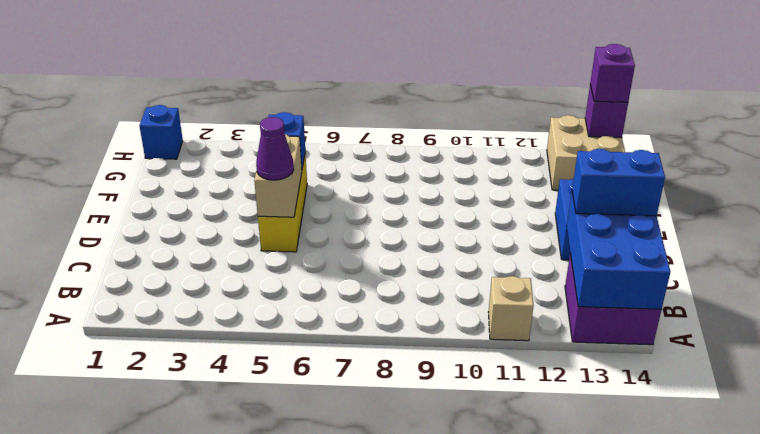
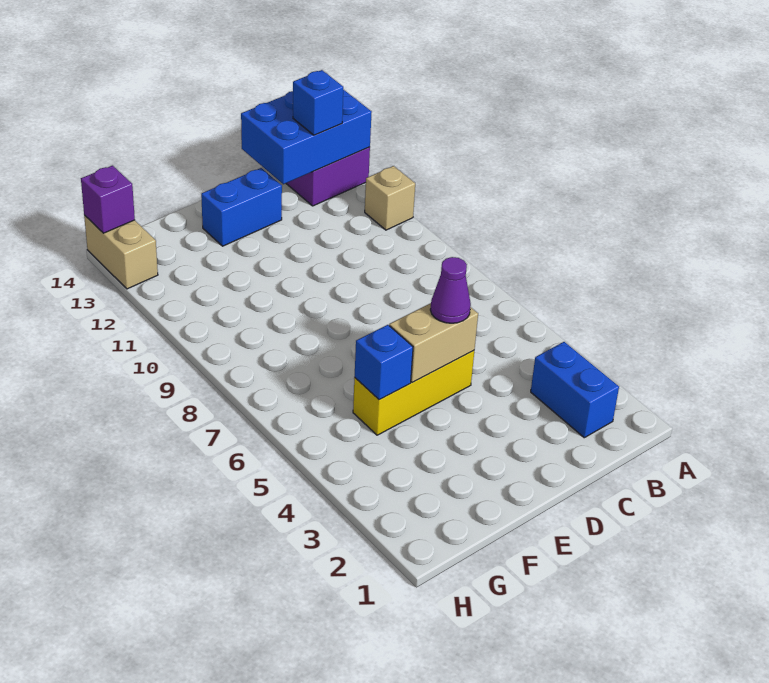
blue brick C13:C14 level 3 -> blue brick B2:B3 level 1
tan brick G13:H14 level 1 -> tan brick H13:H14 level 1
blue brick H1 level 1 -> blue brick B13 level 3
purple brick H14 level 3 -> none

